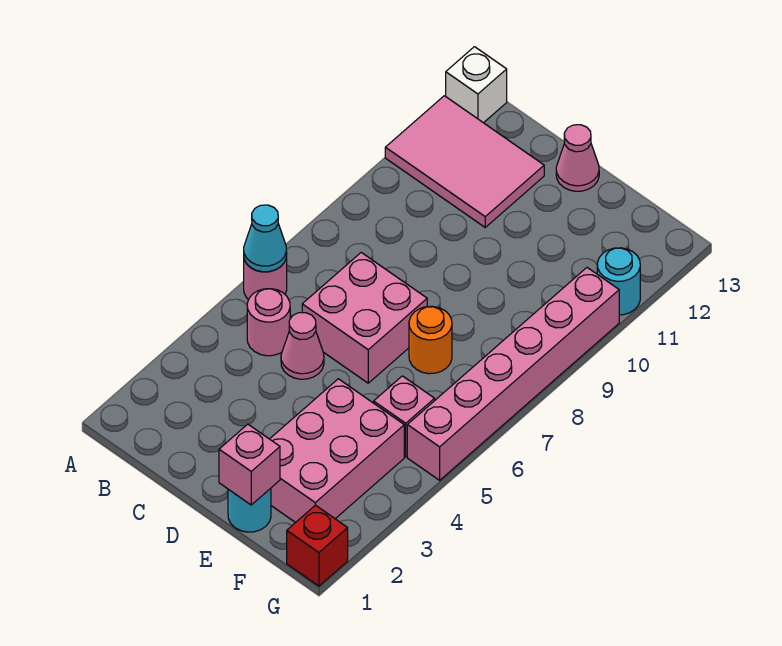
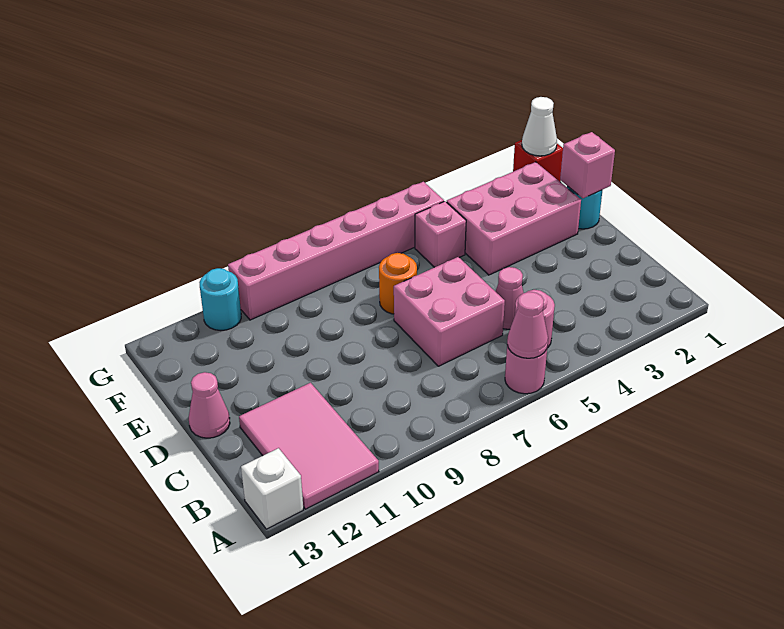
cyan cone A6 level 2 -> pink cone A6 level 2
none -> white cone G1 level 2

